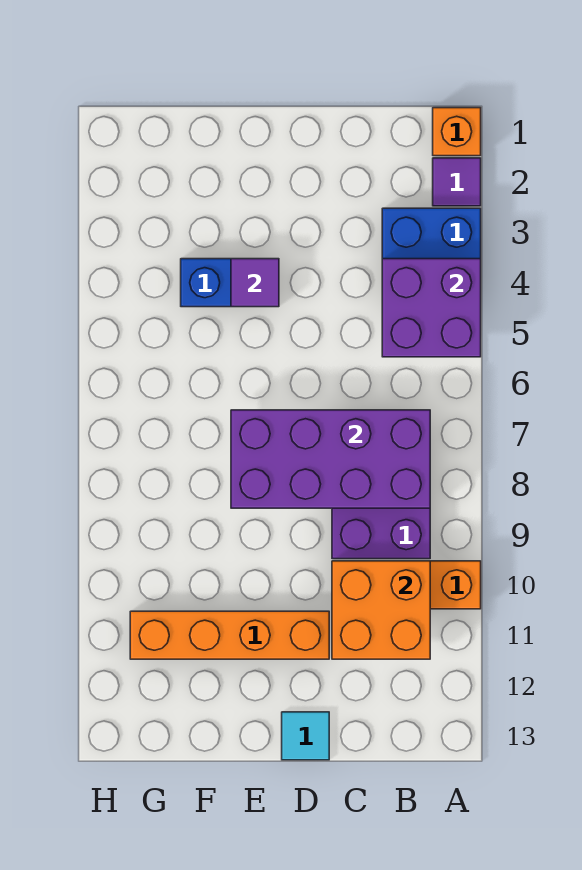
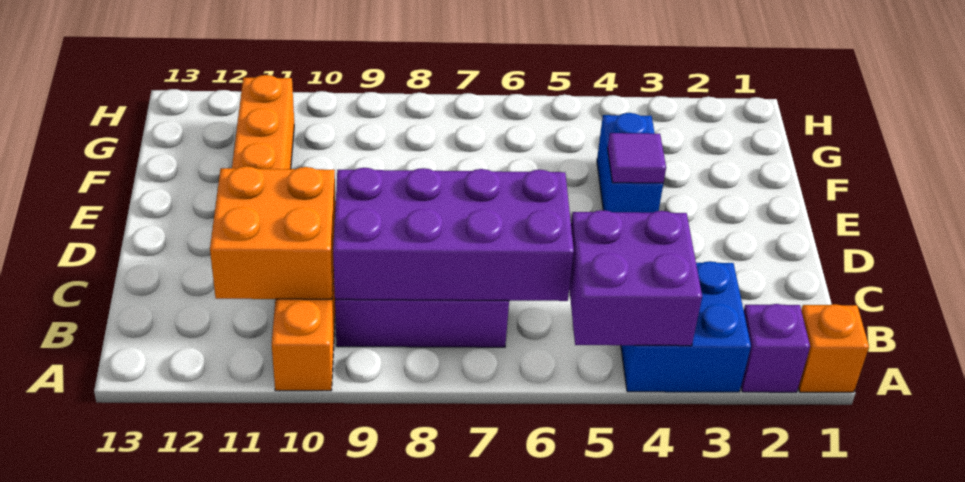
purple tile A2 level 1 -> purple brick A2 level 1
purple brick B7:E8 level 2 -> purple brick B6:C9 level 2
cyan tile D13 level 1 -> none

